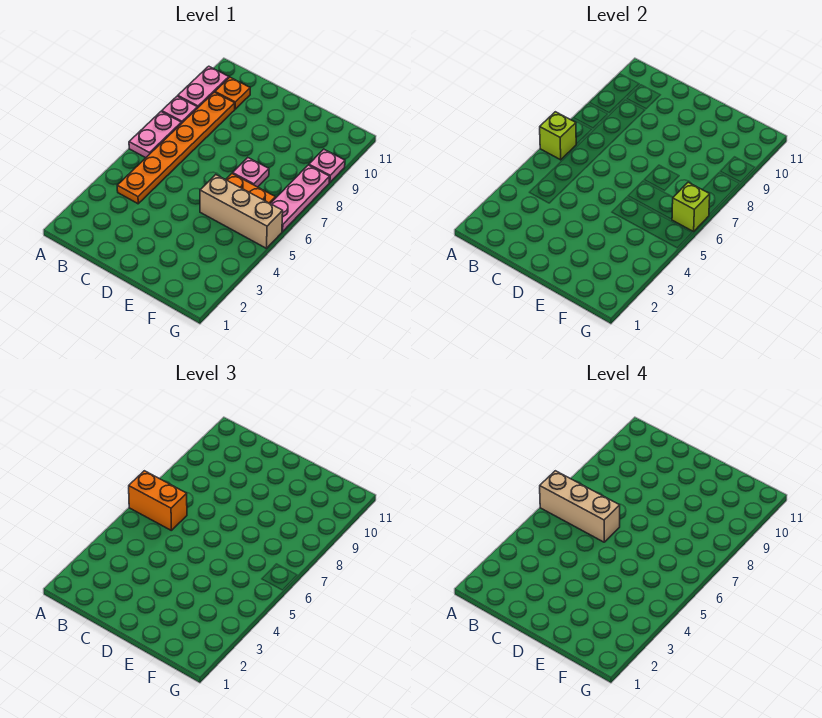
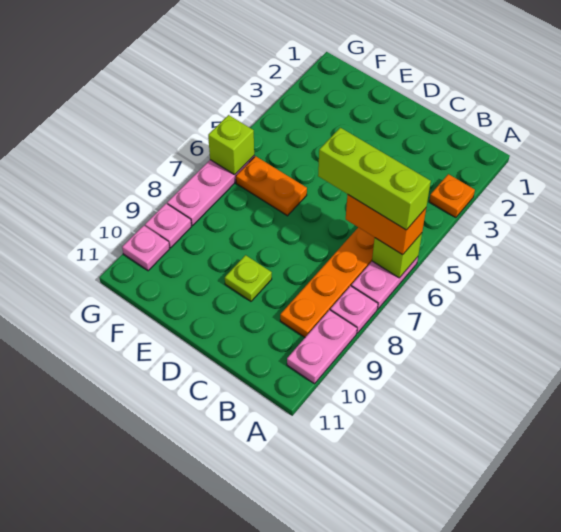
tan brick A6:C6 level 4 -> lime brick A6:C6 level 4
orange plate B10 level 1 -> orange plate A3 level 1
none -> lime plate D9 level 1
tan brick E5:G5 level 1 -> none
pink plate E7 level 1 -> pink plate G10 level 1

